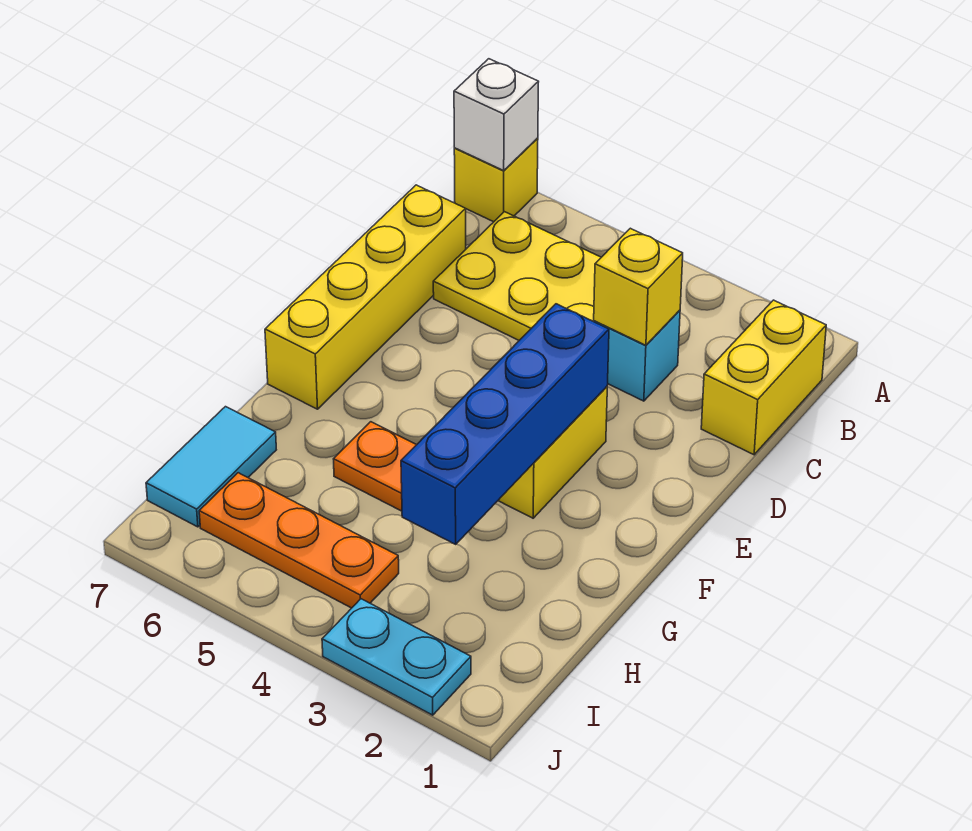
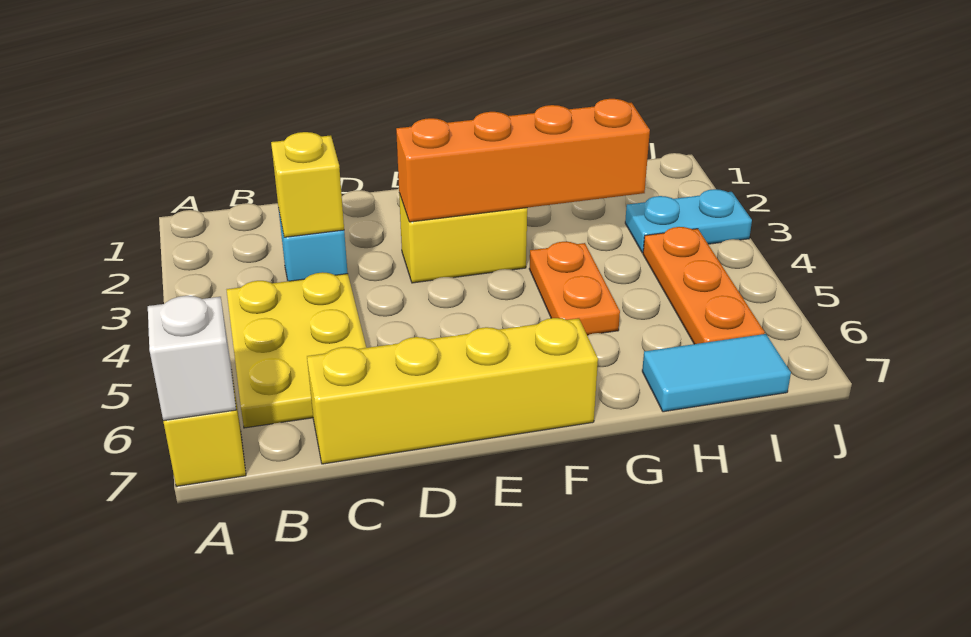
yellow brick B1:C1 level 1 -> none
blue brick E3:H3 level 2 -> orange brick E3:H3 level 2
cyan plate J2:J3 level 1 -> cyan plate I3:J3 level 1

